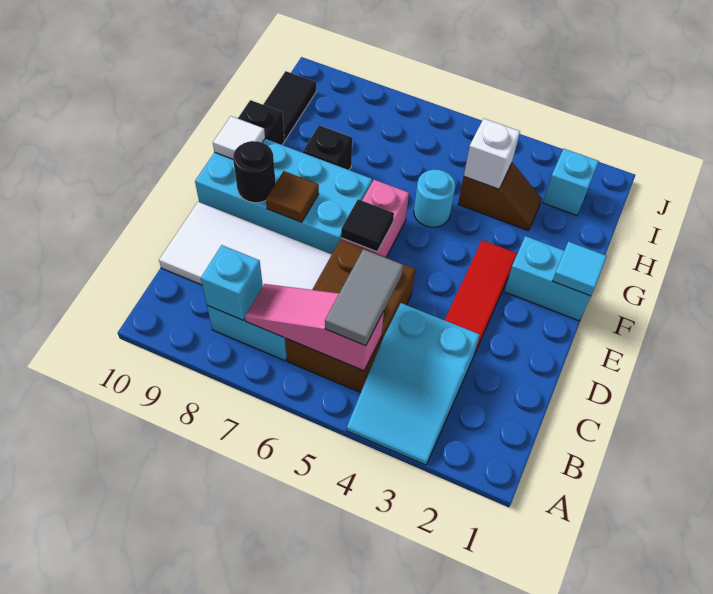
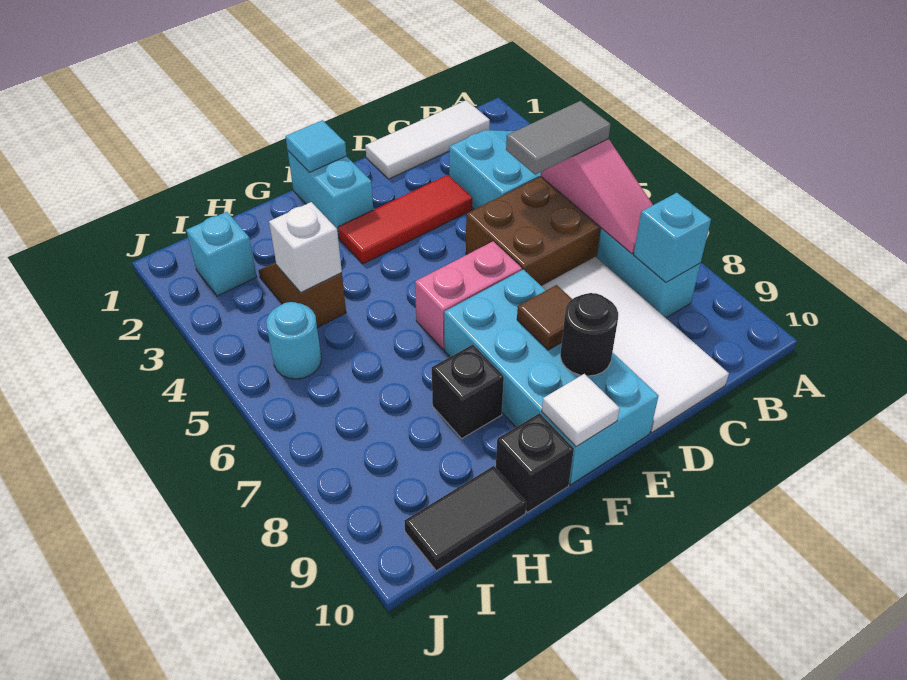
none -> white tile B1:D1 level 1
black tile E6 level 2 -> none
cyan round brick G5 level 1 -> cyan round brick I5 level 1

